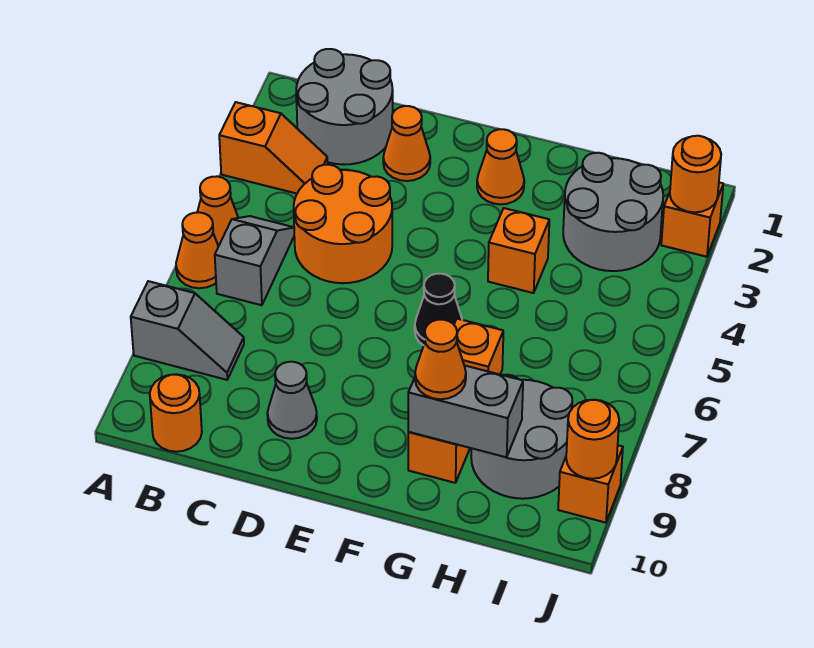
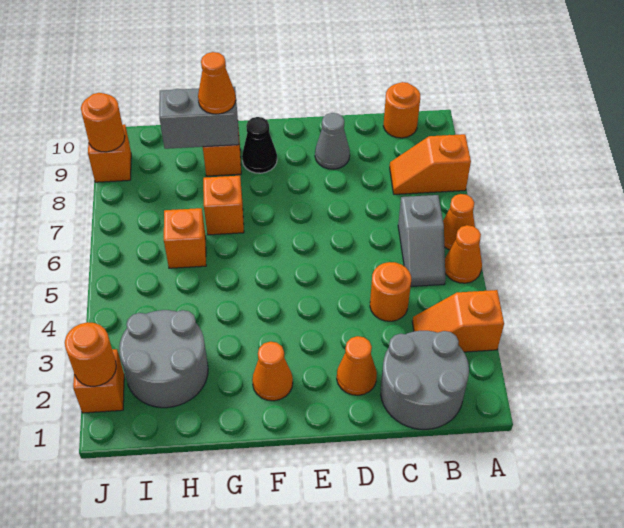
grey slope A8:B8 level 1 top A -> orange slope A8:B8 level 1 top A
orange round brick C4:D5 level 1 -> orange round brick C4 level 1
black cone F6 level 1 -> black cone F9 level 1
orange brick G4 level 1 -> orange brick H6 level 1
grey round brick H8:I9 level 1 -> none

